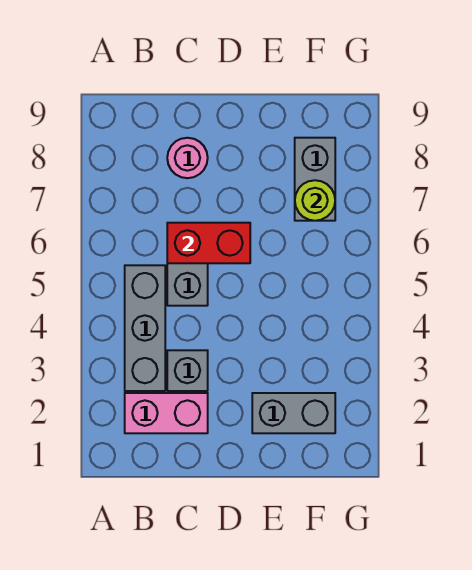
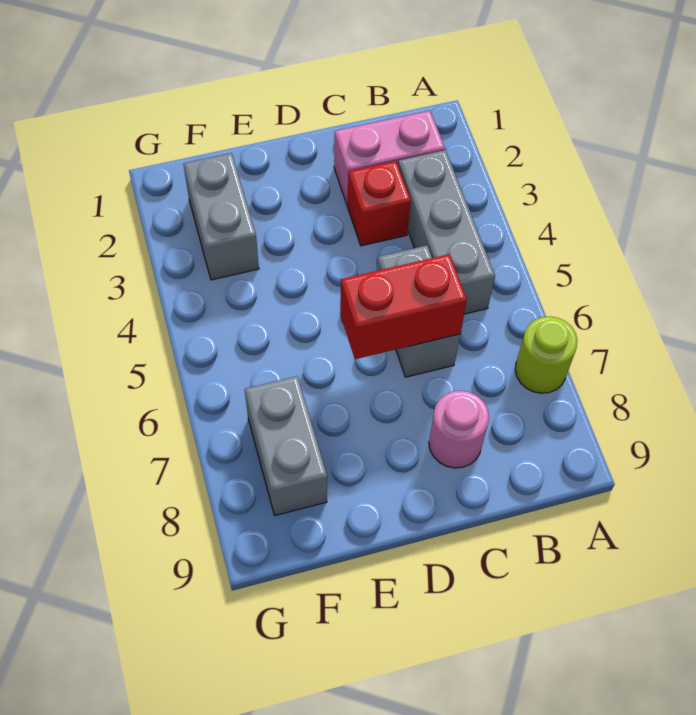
grey brick C3 level 1 -> red brick C3 level 1
grey brick E2:F2 level 1 -> grey brick F2:F3 level 1
lime round brick F7 level 2 -> lime round brick A7 level 1

